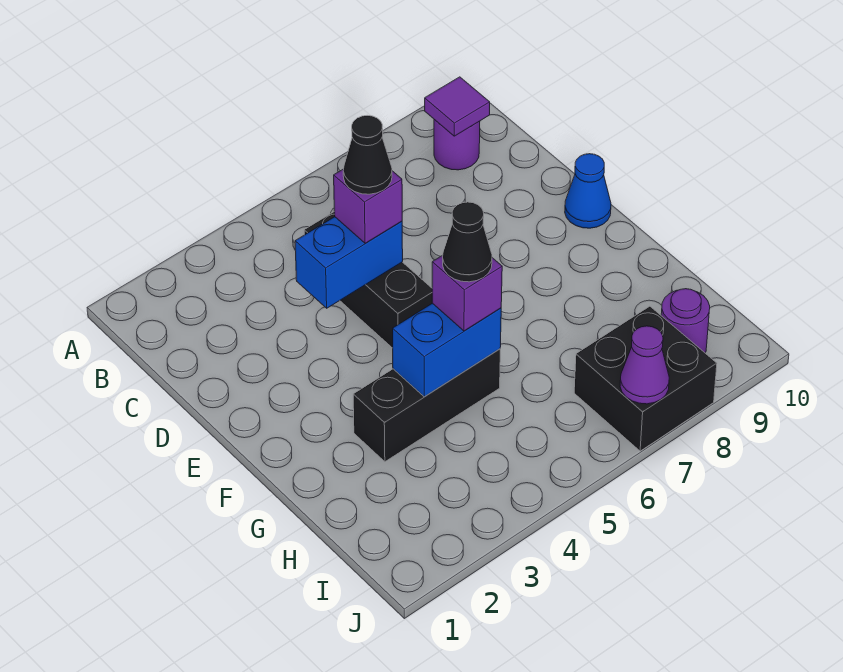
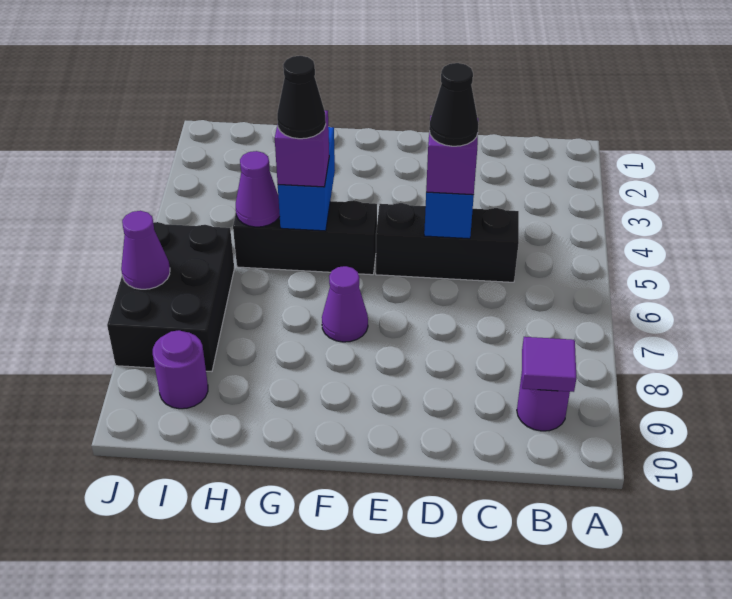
blue cone E10 level 1 -> none
none -> purple cone F7 level 1
black brick G3:G5 level 1 -> black brick F5:H5 level 1
none -> purple cone H5 level 2
black brick I7:J8 level 1 -> black brick I6:J8 level 1

